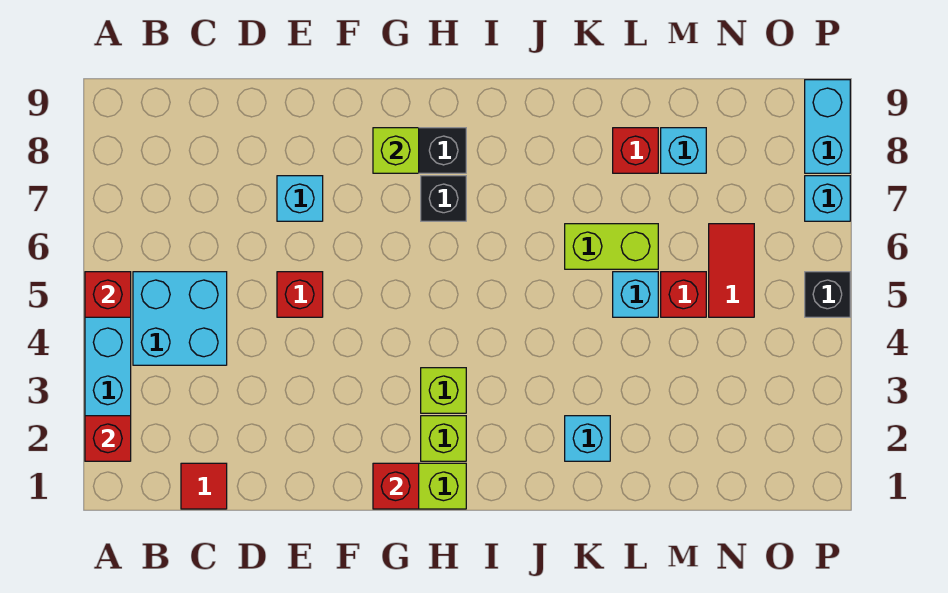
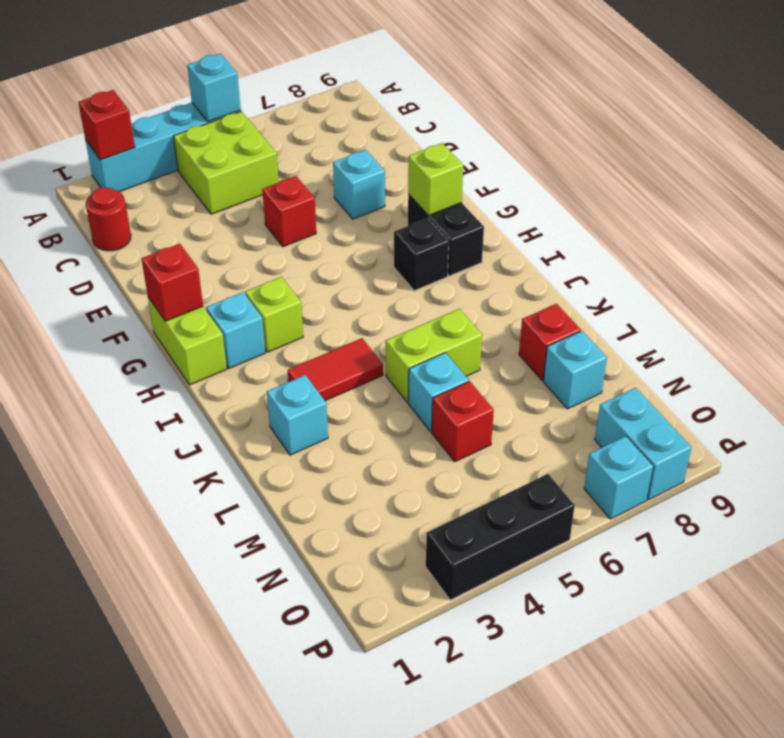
red brick A5 level 2 -> cyan brick A5 level 2
cyan brick B4:C5 level 1 -> lime brick B4:C5 level 1
red tile C1 level 1 -> red round brick C1 level 1
lime brick H2 level 1 -> cyan brick H2 level 1
lime brick K6:L6 level 1 -> lime brick K5:K6 level 1
red tile N5:N6 level 1 -> red tile J3:J4 level 1
black brick P5 level 1 -> black brick P3:P5 level 1
cyan brick P8:P9 level 1 -> cyan brick O8:P8 level 1

